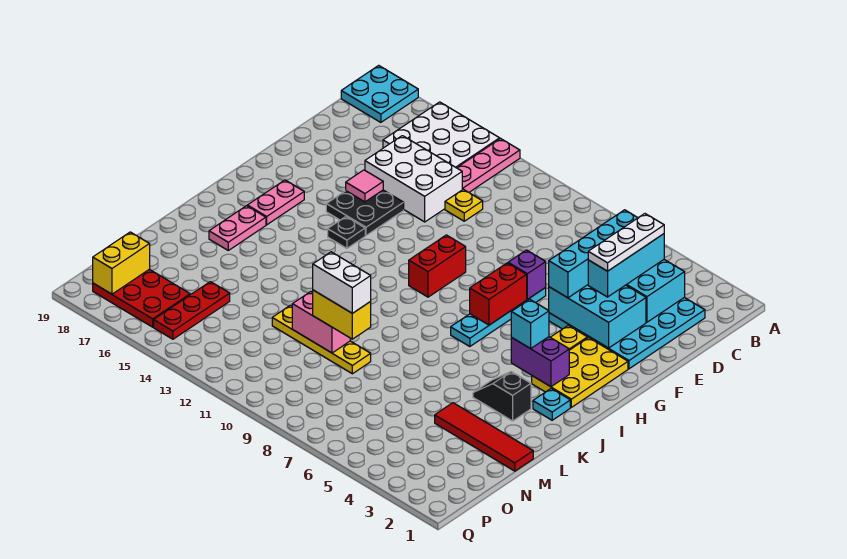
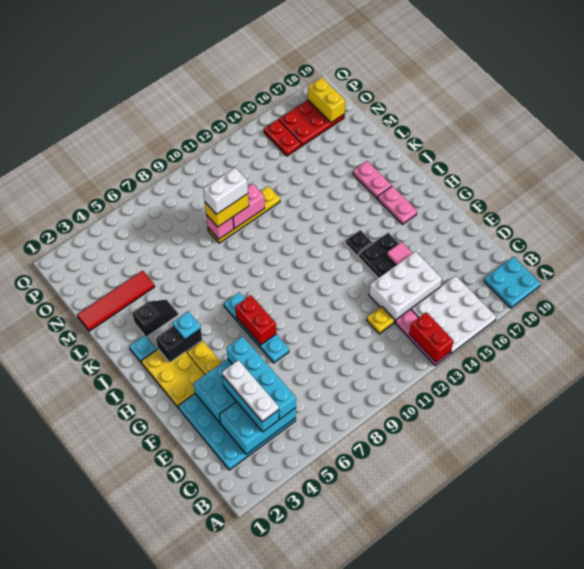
purple brick F7 level 2 -> none
red brick G10:H10 level 1 -> red brick A13:B13 level 2
purple brick I3:I4 level 2 -> black brick I3:I4 level 2
cyan brick I4 level 3 -> cyan plate I4 level 3
none -> pink brick M9 level 2
red plate N15:P15 level 1 -> red plate O15:P15 level 1

